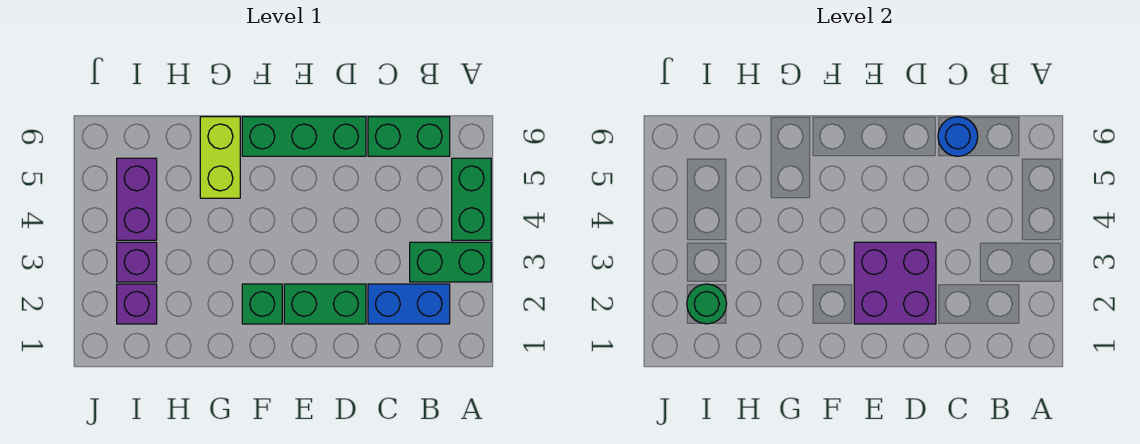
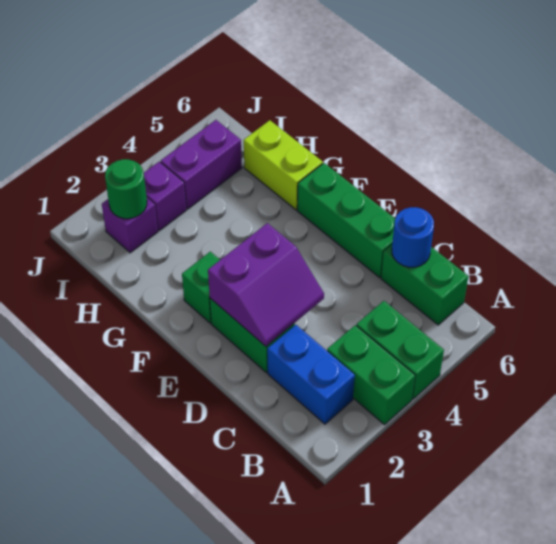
green brick A4:A5 level 1 -> green brick A4:B4 level 1
purple brick D2:E3 level 2 -> purple slope D2:E3 level 2 top E
lime brick G5:G6 level 1 -> lime brick G6:H6 level 1

